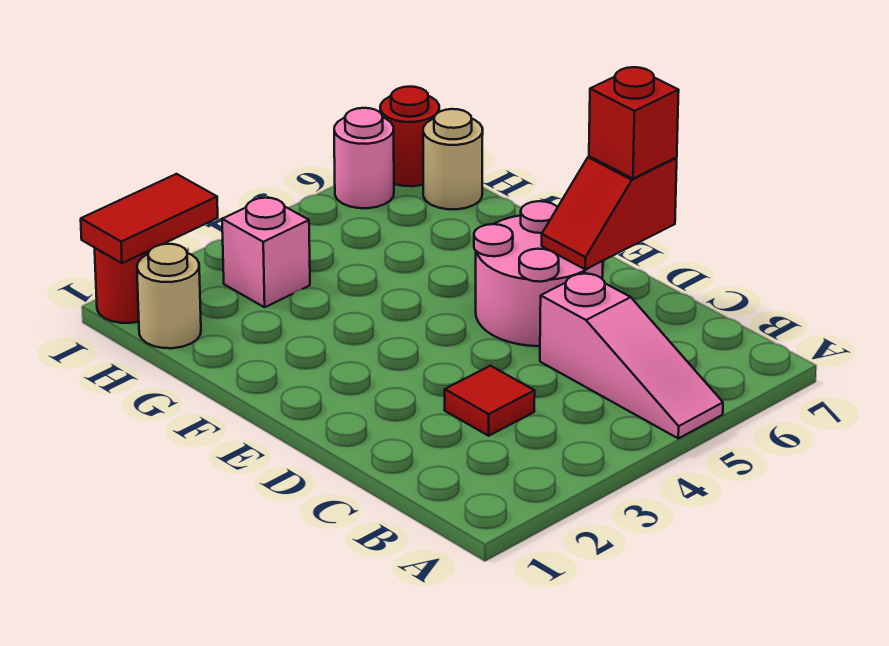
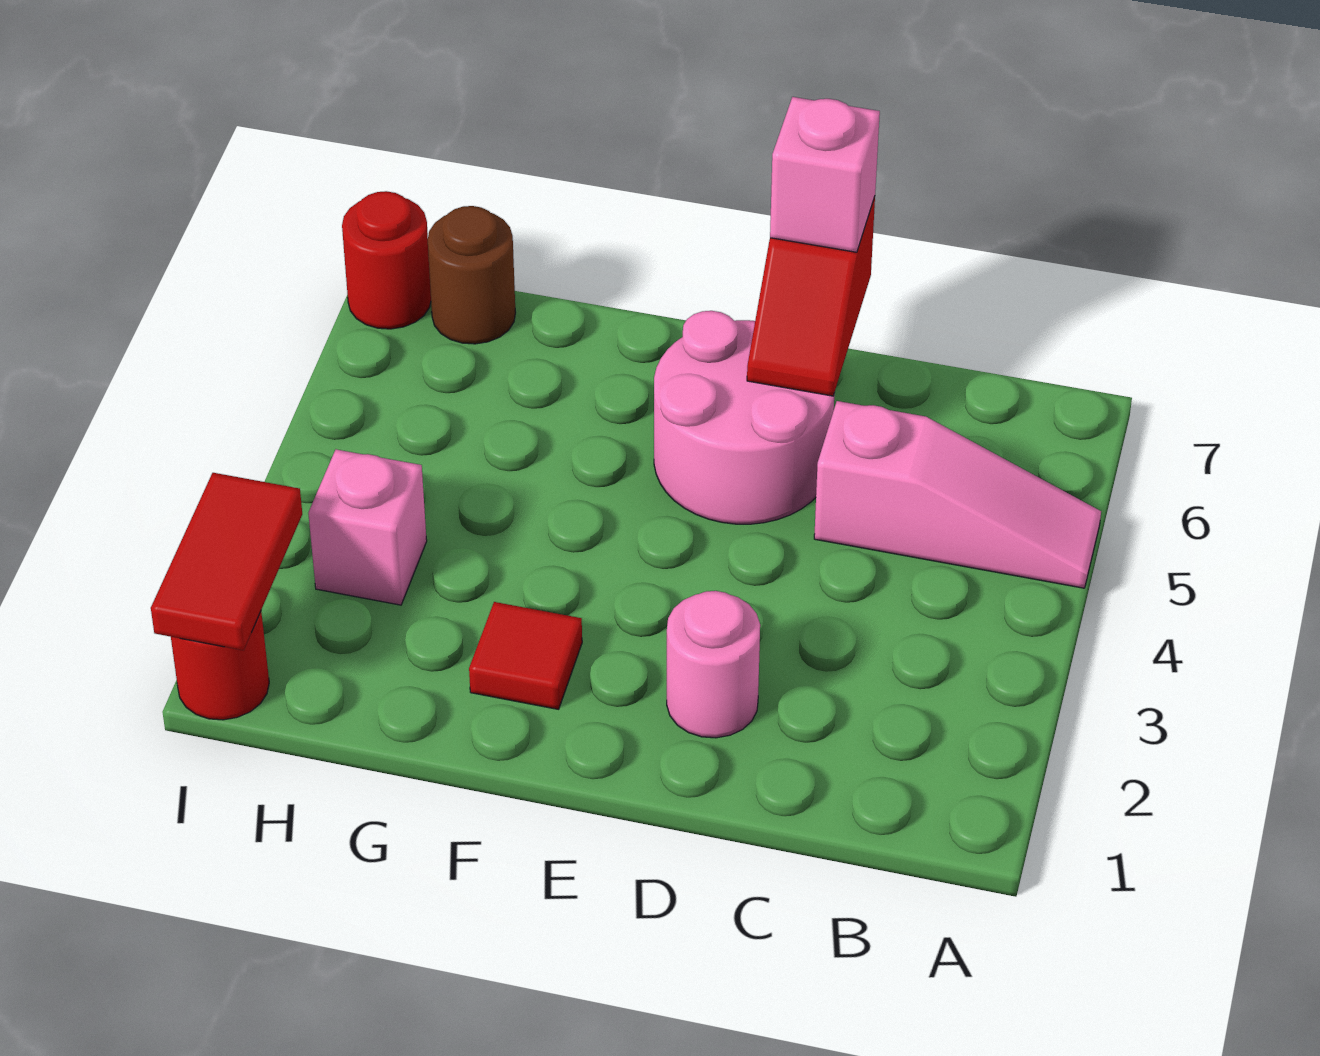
red tile C3 level 1 -> red tile F2 level 1
red brick D7 level 3 -> pink brick D7 level 3
tan round brick H1 level 1 -> none
tan round brick H7 level 1 -> brown round brick H7 level 1
pink round brick I6 level 1 -> pink round brick D2 level 1

